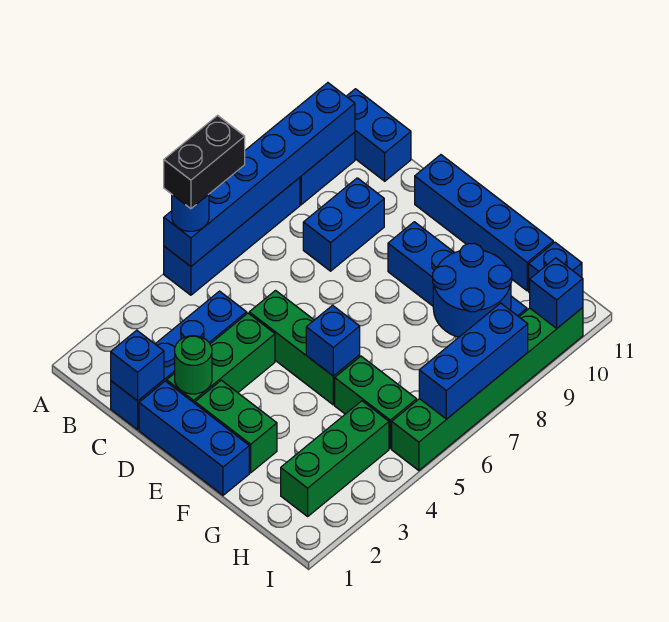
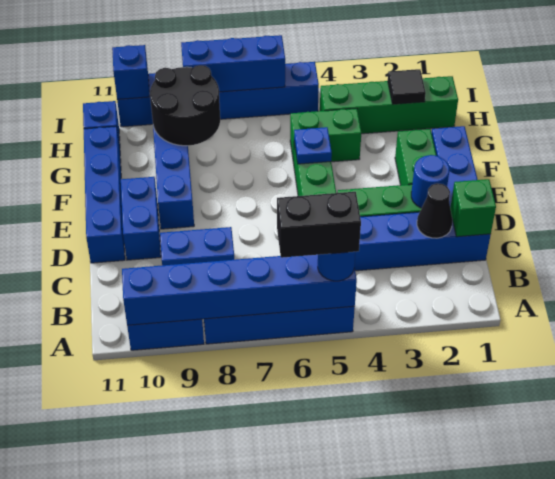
blue brick A11:B11 level 1 -> blue brick D10:E10 level 1
blue brick C1 level 2 -> green brick C1 level 2
none -> black cone C2 level 2
green round brick D2 level 2 -> blue round brick D2 level 2
blue brick F5 level 2 -> blue plate F5 level 2
green brick G5:H5 level 1 -> green brick G4:G5 level 1
blue round brick G8:H9 level 2 -> black round brick G8:H9 level 2
green brick H2:H4 level 1 -> green brick H1:H4 level 1
none -> black tile H2 level 2
green brick I5:I10 level 1 -> blue brick I5:I10 level 1

